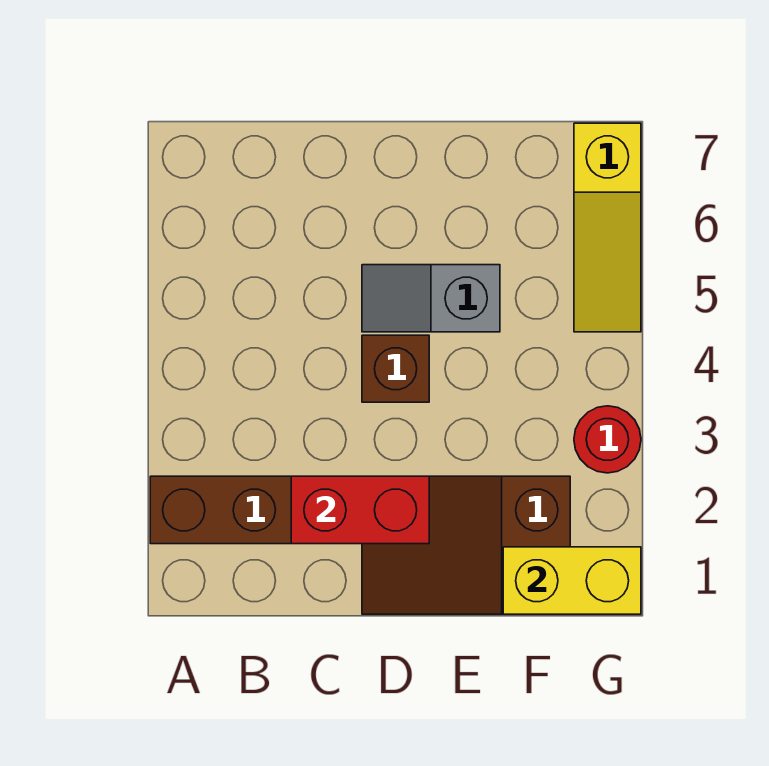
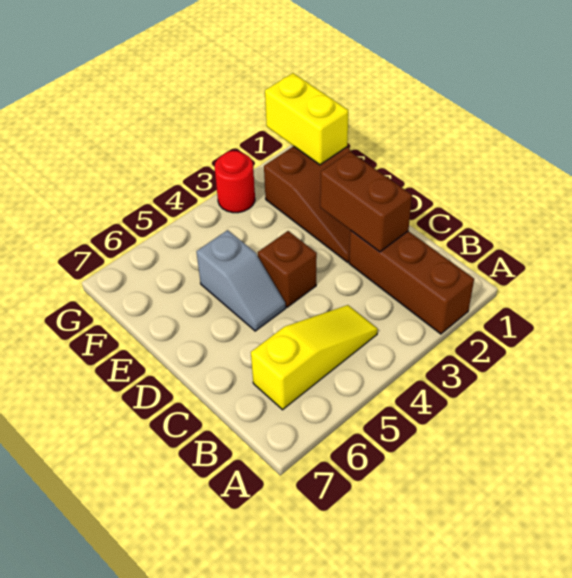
red brick C2:D2 level 2 -> brown brick C2:D2 level 2
yellow slope G5:G7 level 1 top 7 -> yellow slope B4:B6 level 1 top 6

